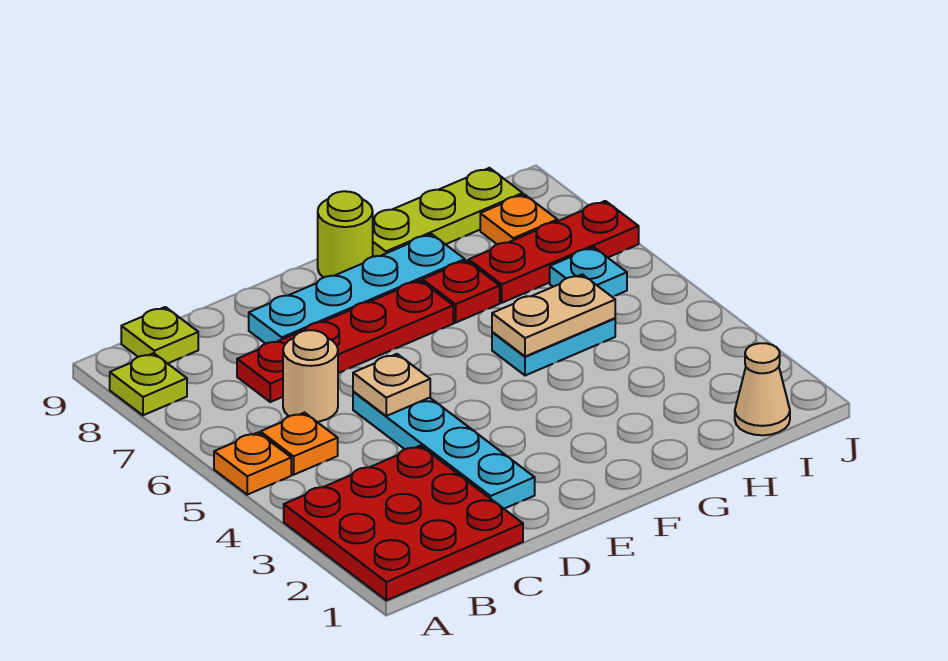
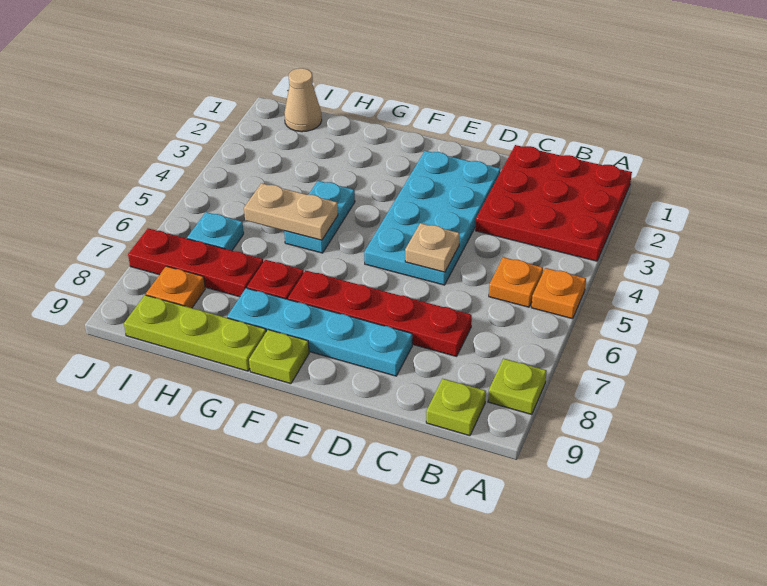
tan round brick C6 level 1 -> none
cyan plate D2:D5 level 1 -> cyan plate D2:E5 level 1
lime round brick F9 level 1 -> lime plate F9 level 1
cyan plate G5:H5 level 1 -> cyan plate G4:G5 level 1

